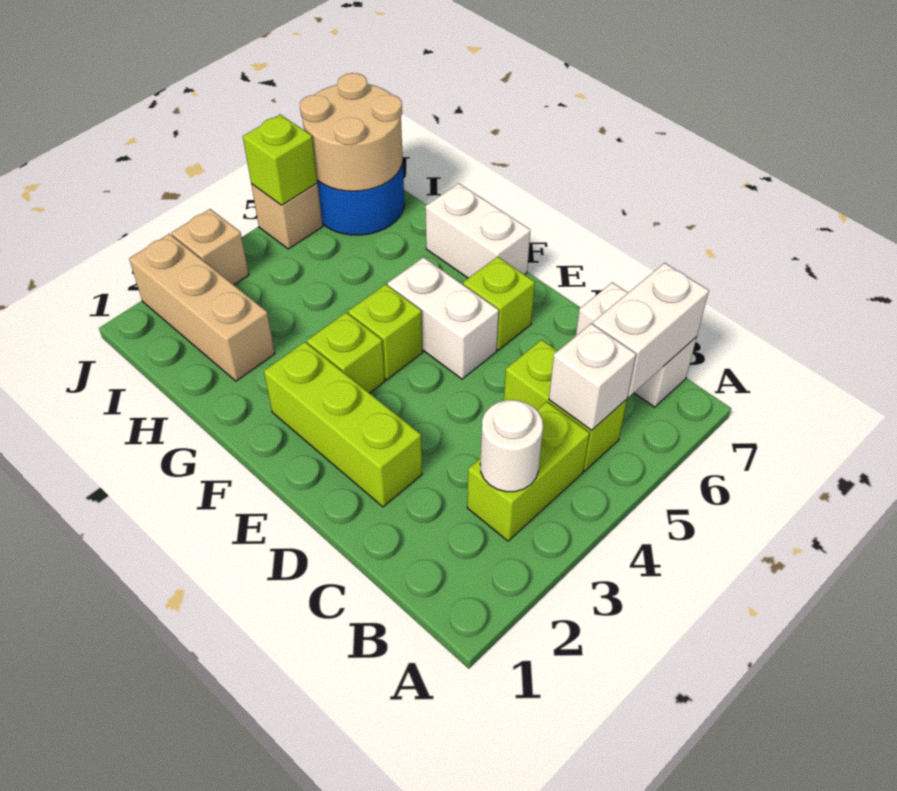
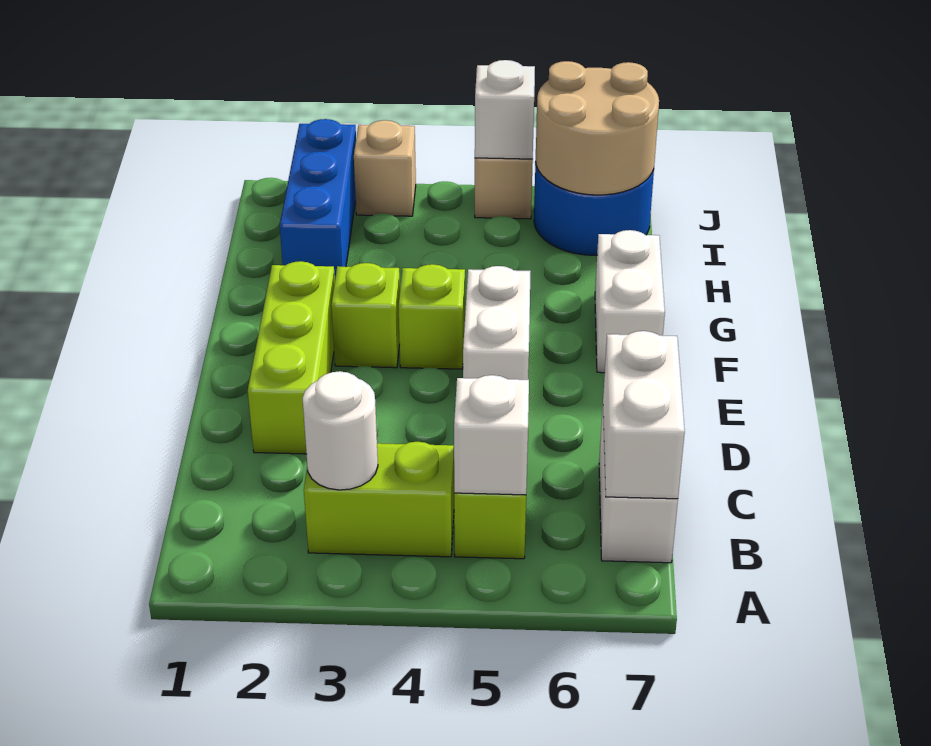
white brick B6:B7 level 2 -> white brick B7:C7 level 2
lime brick E6 level 1 -> none
tan brick H2:J2 level 1 -> blue brick H2:J2 level 1
lime brick J5 level 2 -> white brick J5 level 2

